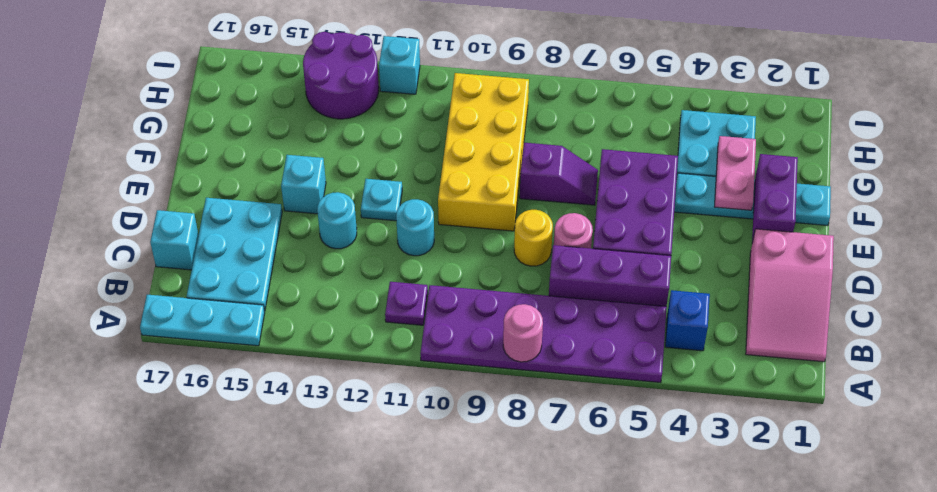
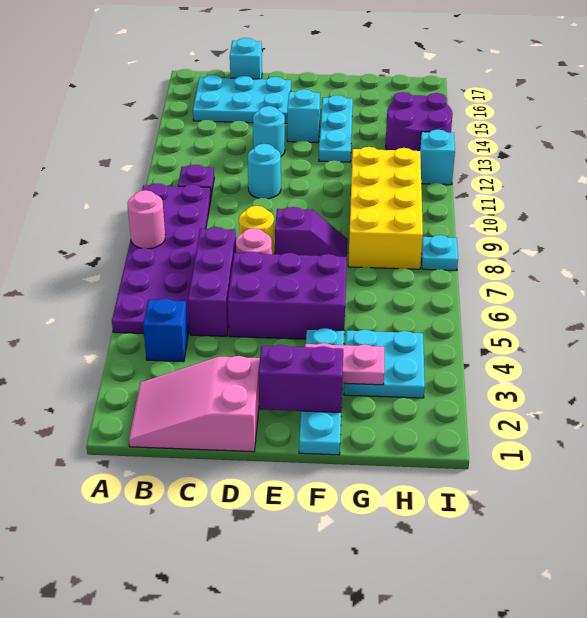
cyan plate A15:A17 level 1 -> cyan plate F13:F15 level 1
yellow brick E9:H10 level 1 -> yellow brick G8:H11 level 1
cyan plate E12 level 1 -> cyan plate I8 level 1
purple slope F7:F8 level 1 top 8 -> purple slope E8:F8 level 1 top E

